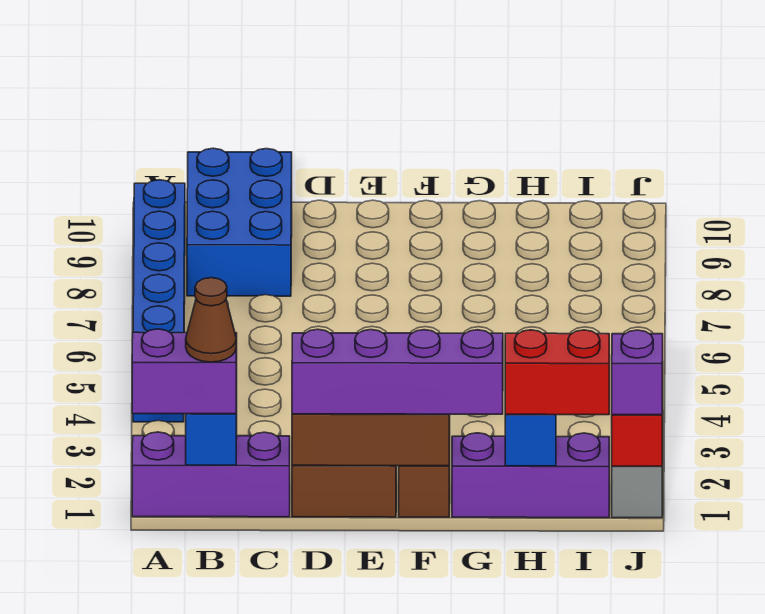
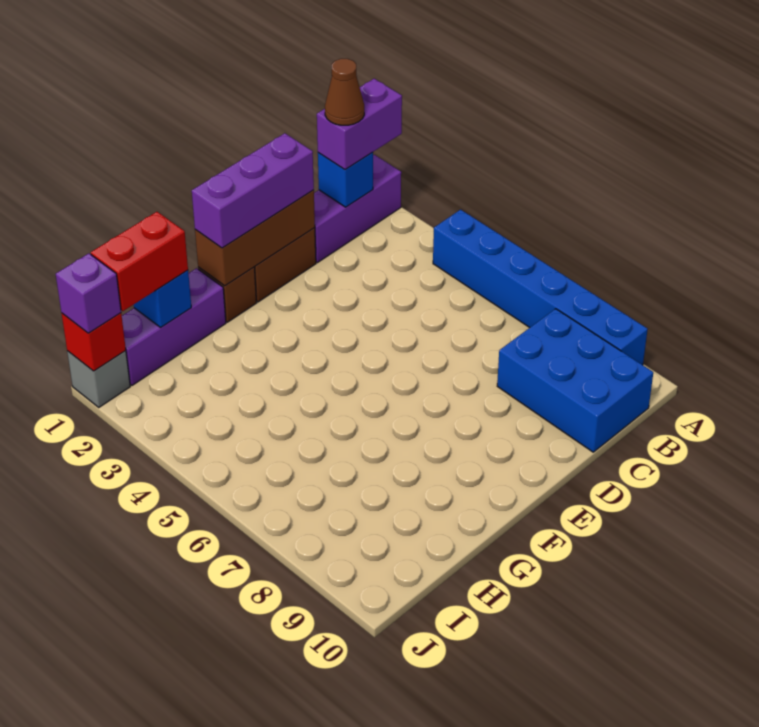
purple brick D1:G1 level 3 -> purple brick D1:F1 level 3

